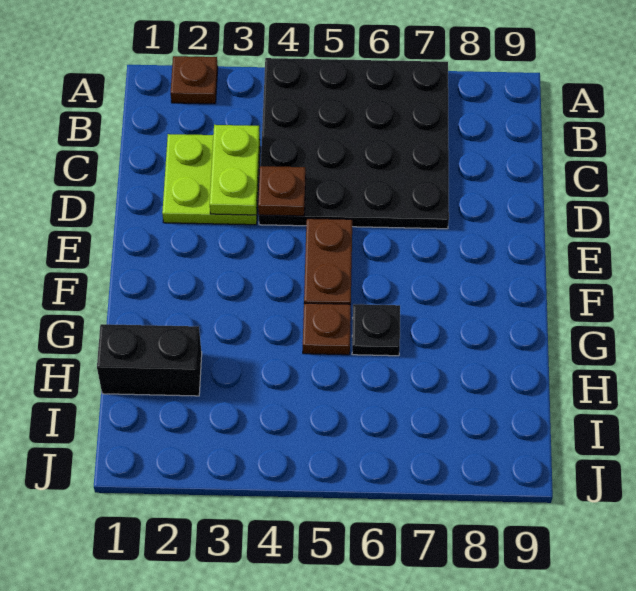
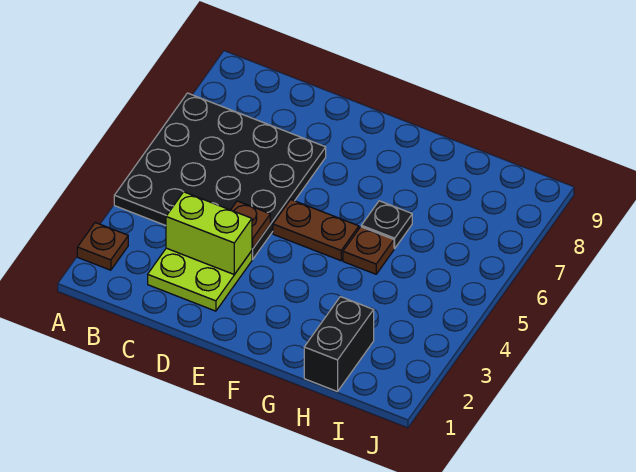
lime plate C3:D3 level 2 -> lime brick C3:D3 level 2

